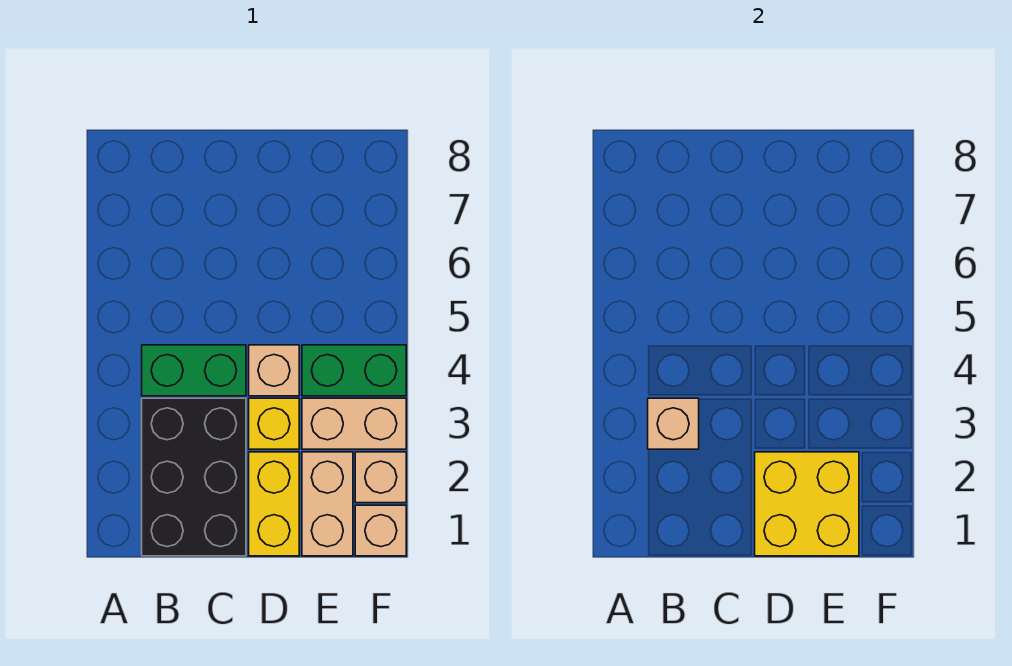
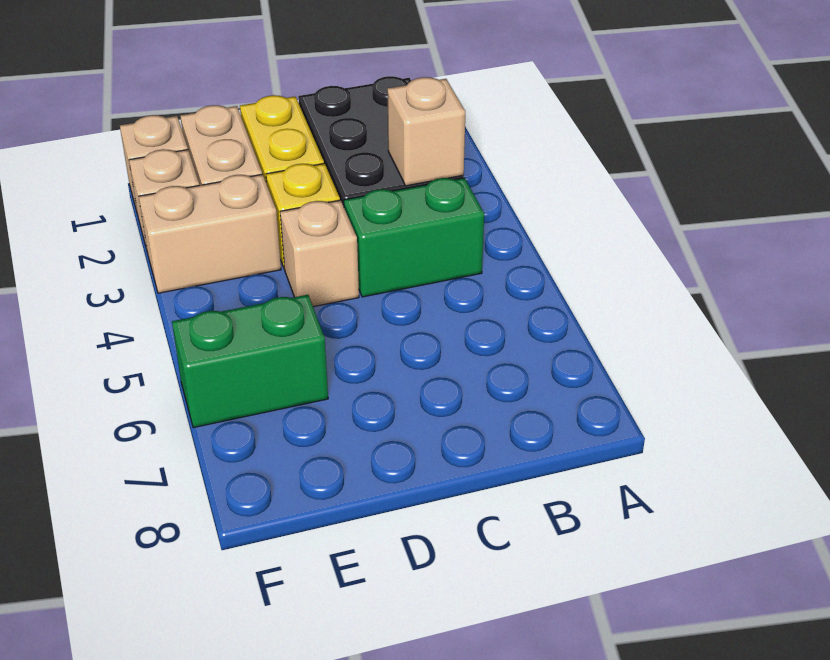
yellow brick D1:E2 level 2 -> none
green brick E4:F4 level 1 -> green brick E6:F6 level 1

